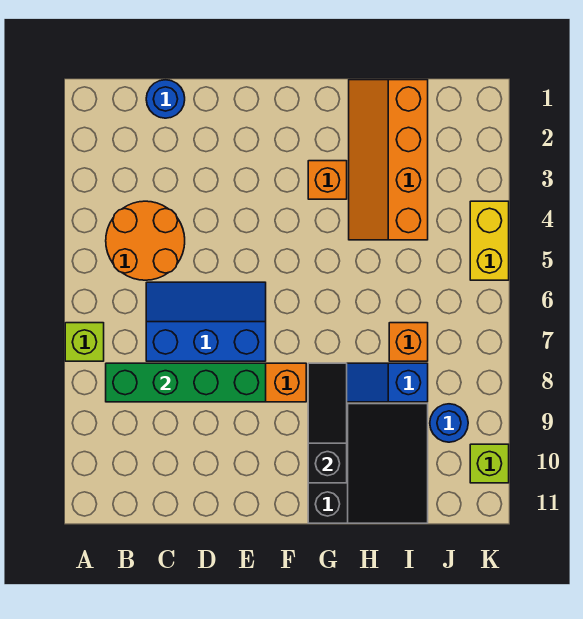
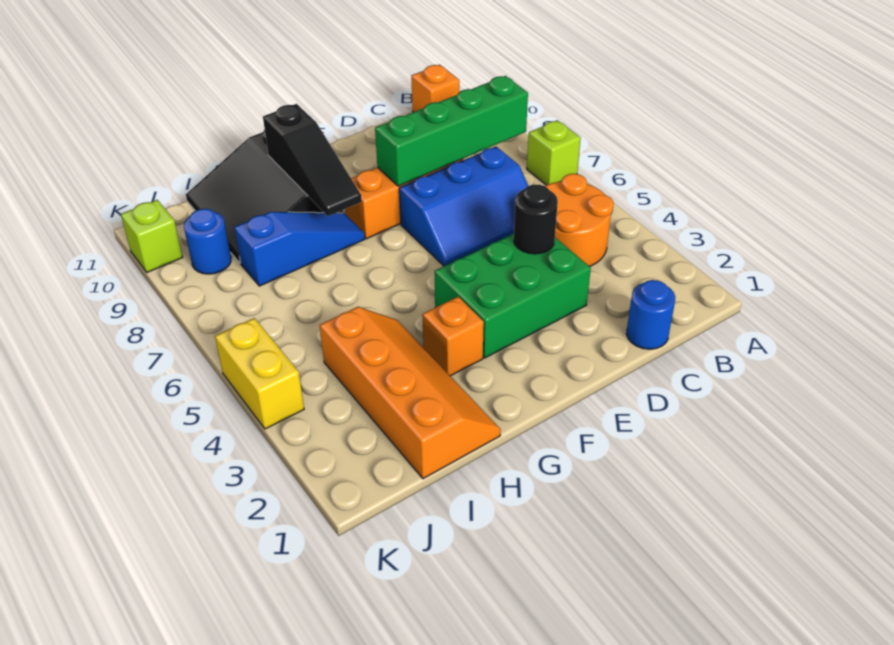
none -> green brick D3:F4 level 1
none -> black round brick D4 level 2
orange brick I7 level 1 -> orange brick B11 level 1

